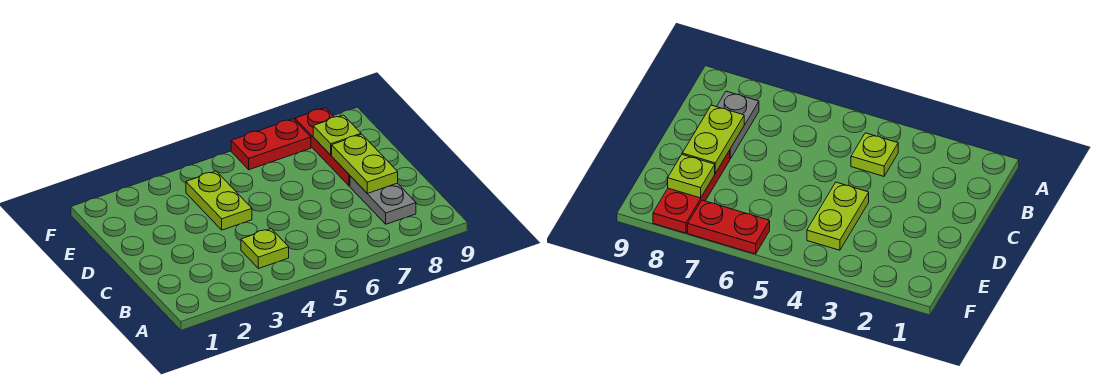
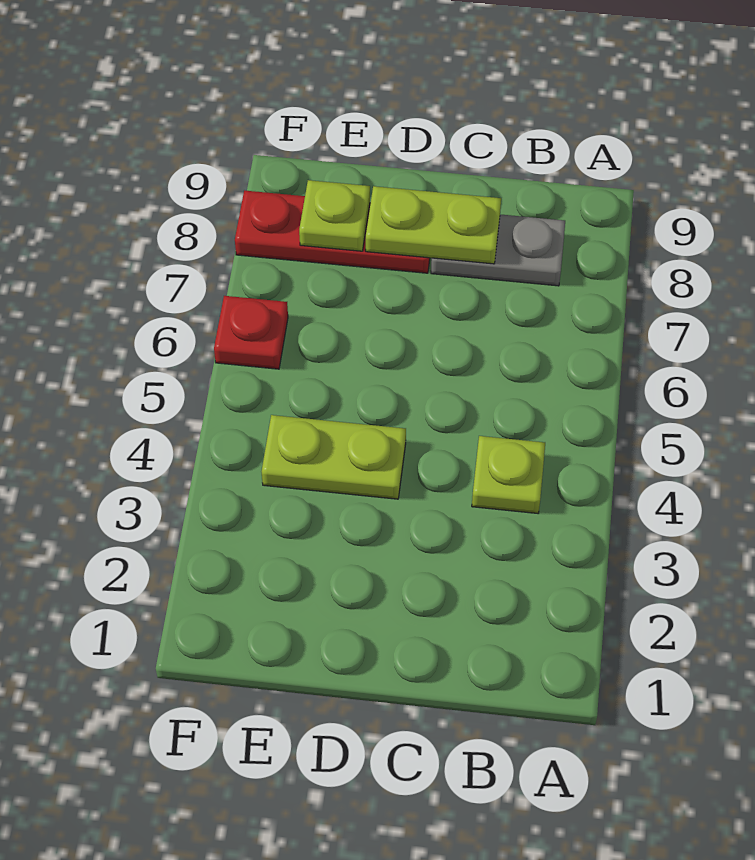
red plate F6:F7 level 1 -> red plate F6 level 1

